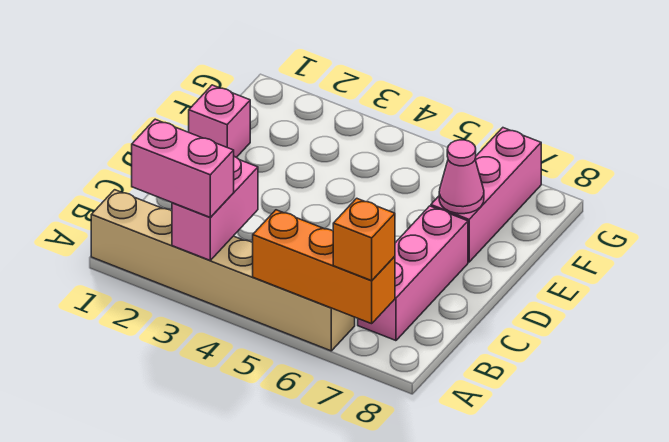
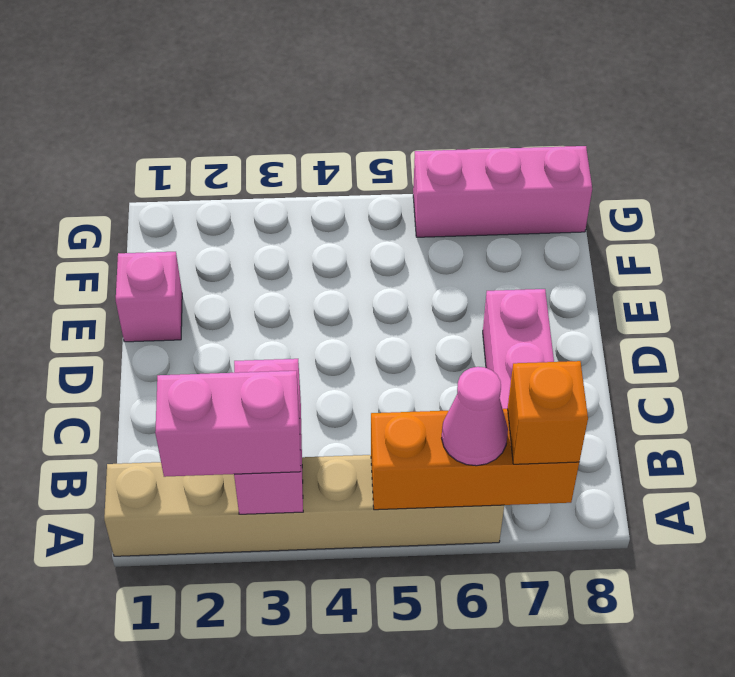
pink brick E7:G7 level 1 -> pink brick G6:G8 level 1
pink cone E7 level 2 -> pink cone A6 level 3

